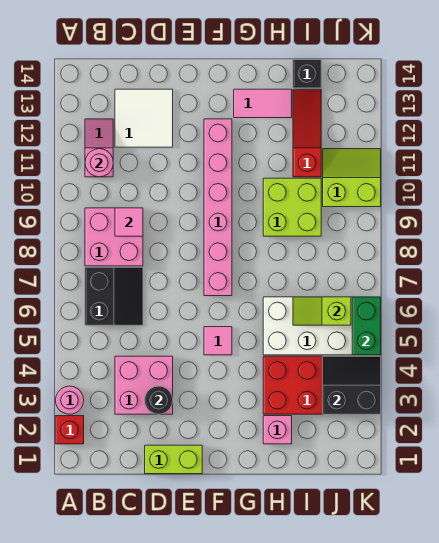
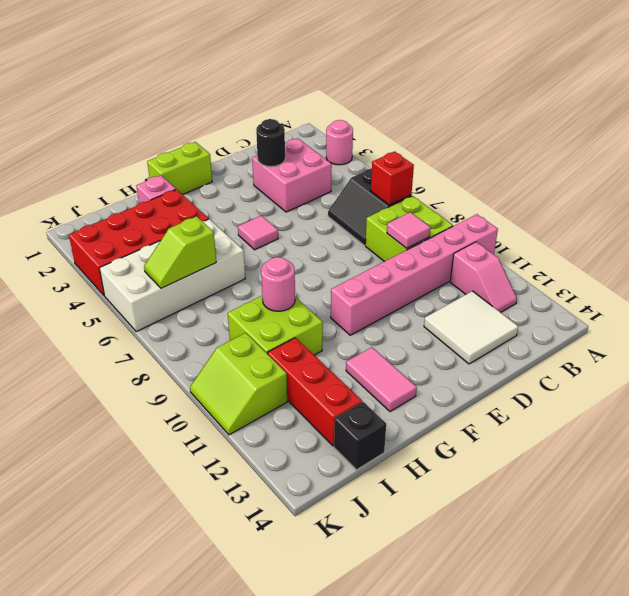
red brick A2 level 1 -> red brick B7 level 2
pink brick B8:C9 level 1 -> lime brick B8:C9 level 1
pink round brick B11 level 2 -> pink round brick H9 level 2
lime brick D1:E1 level 1 -> lime brick F1:G1 level 1
pink brick F7:F12 level 1 -> pink brick A10:F10 level 1
pink tile G13:H13 level 1 -> pink tile G12:G13 level 1
lime slope I6:J6 level 2 top J -> lime slope I6:J6 level 2 top I
red slope I11:I13 level 1 top 11 -> red brick I11:I13 level 1
black slope J3:K4 level 2 top 3 -> none
lime slope J10:K11 level 1 top 10 -> lime slope J10:K11 level 1 top J
green brick K5:K6 level 2 -> none

